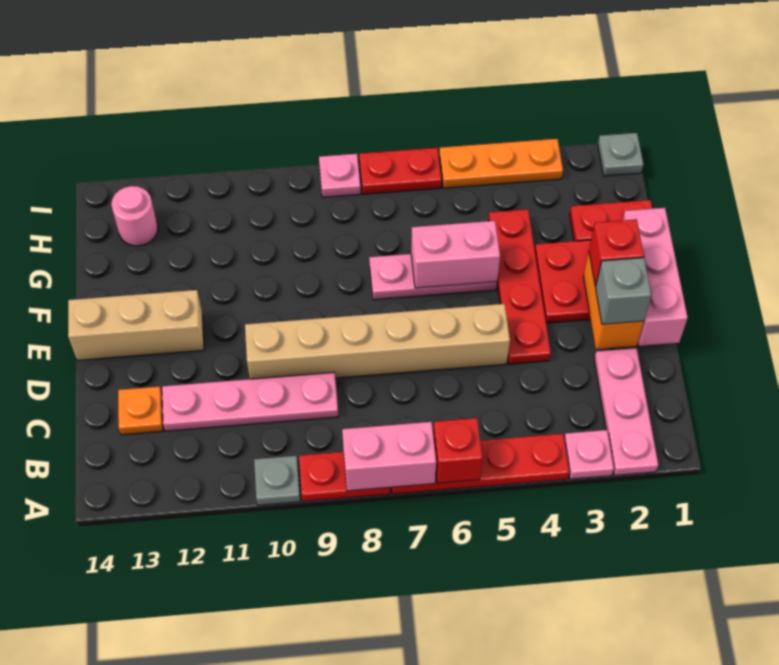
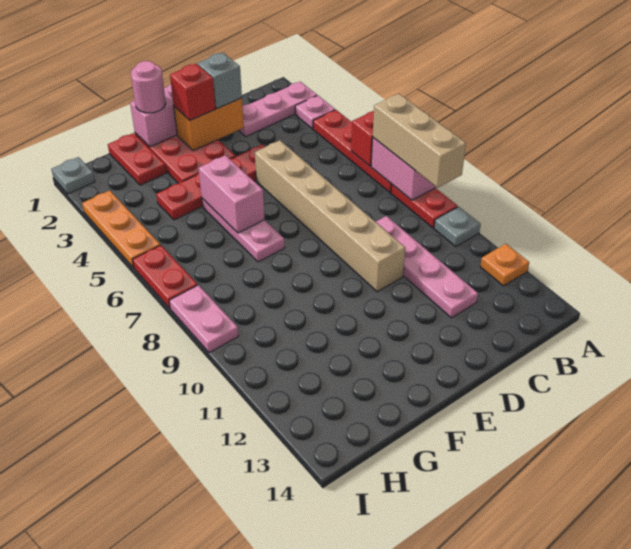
orange plate C13 level 1 -> orange plate A12 level 1
tan brick E12:E14 level 1 -> tan brick A7:A9 level 3
pink round brick H13 level 1 -> pink round brick F1 level 3
pink plate I8 level 1 -> pink plate I8:I9 level 1

